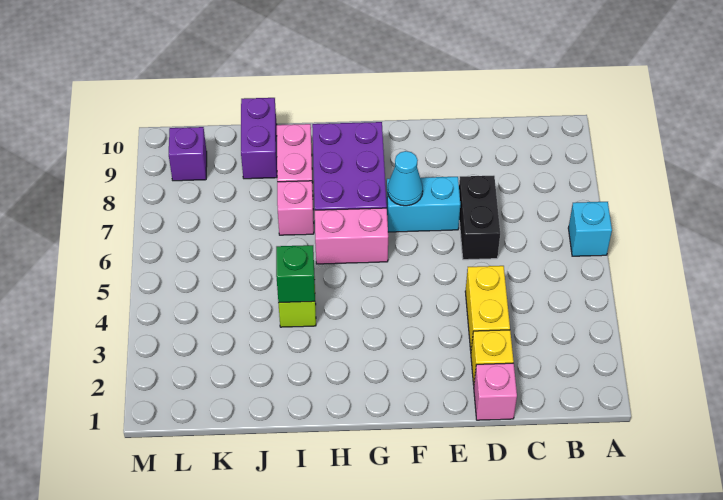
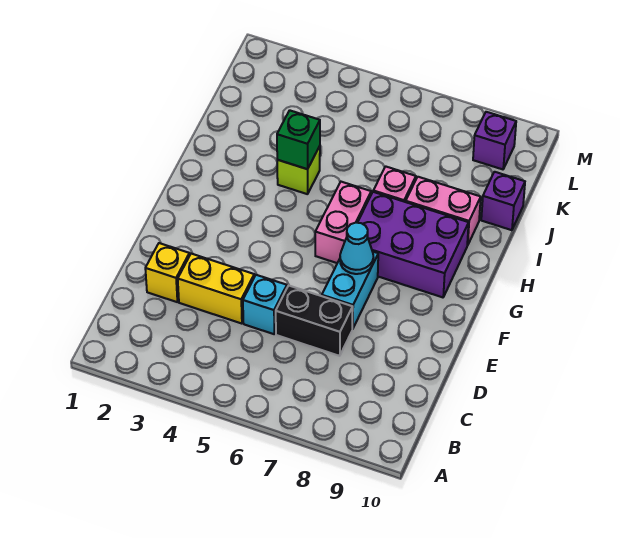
cyan brick A6 level 1 -> cyan brick D5 level 1
pink brick D1 level 1 -> none
purple brick J9:J10 level 1 -> purple brick J10 level 1

